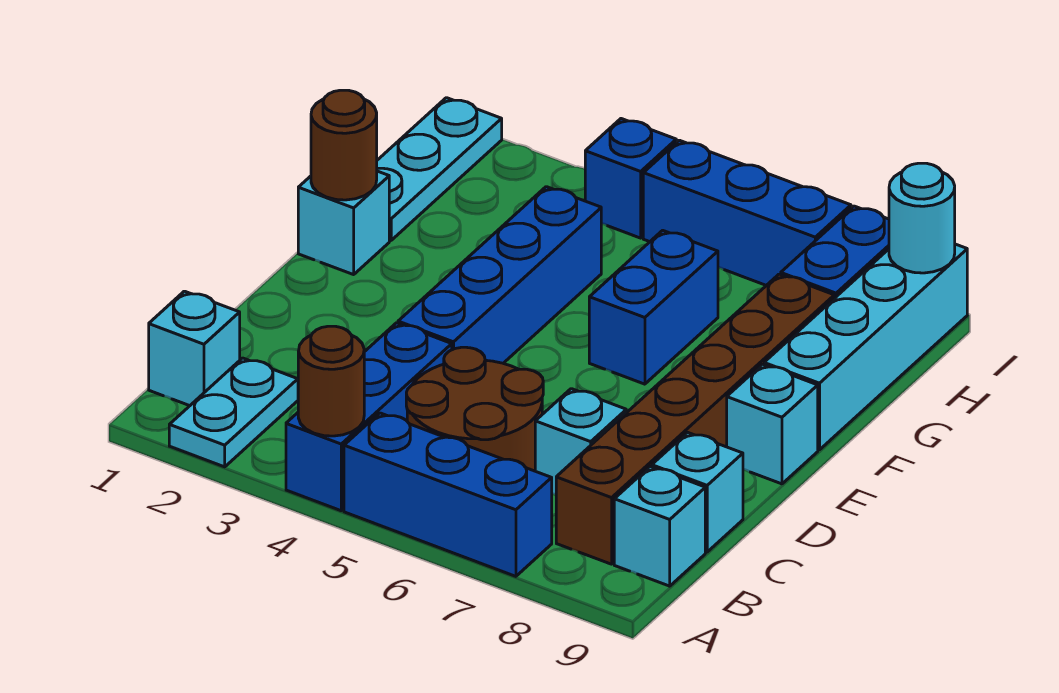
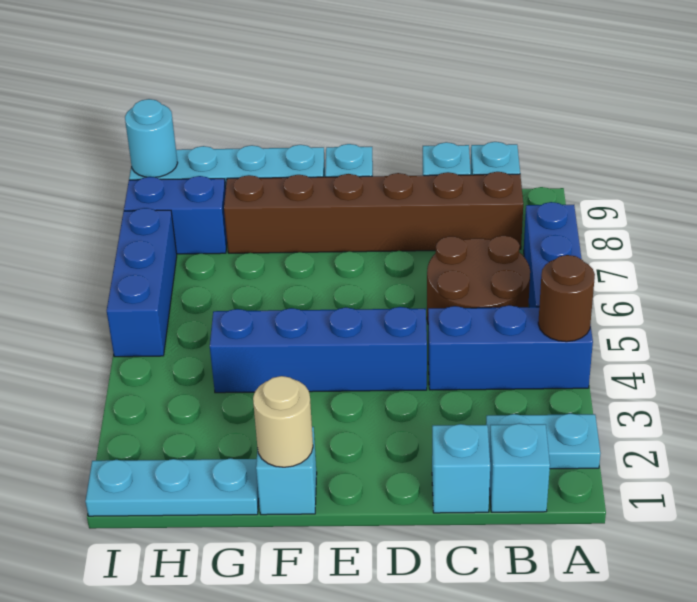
cyan brick C7 level 1 -> cyan brick C1 level 1
brown round brick F1 level 2 -> tan round brick F1 level 2
blue brick F6:G6 level 1 -> none
blue brick I4 level 1 -> none

